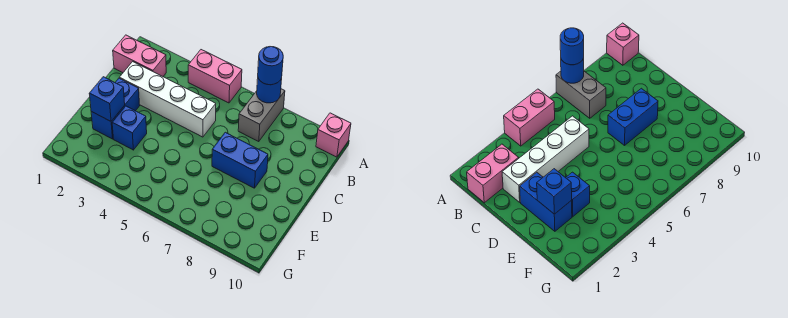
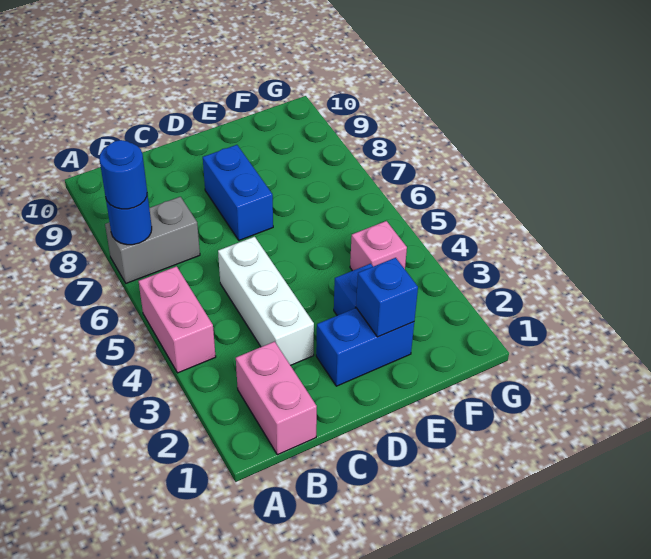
pink brick A10 level 1 -> pink brick F4 level 1
white brick C2:C5 level 1 -> white brick C3:C5 level 1

